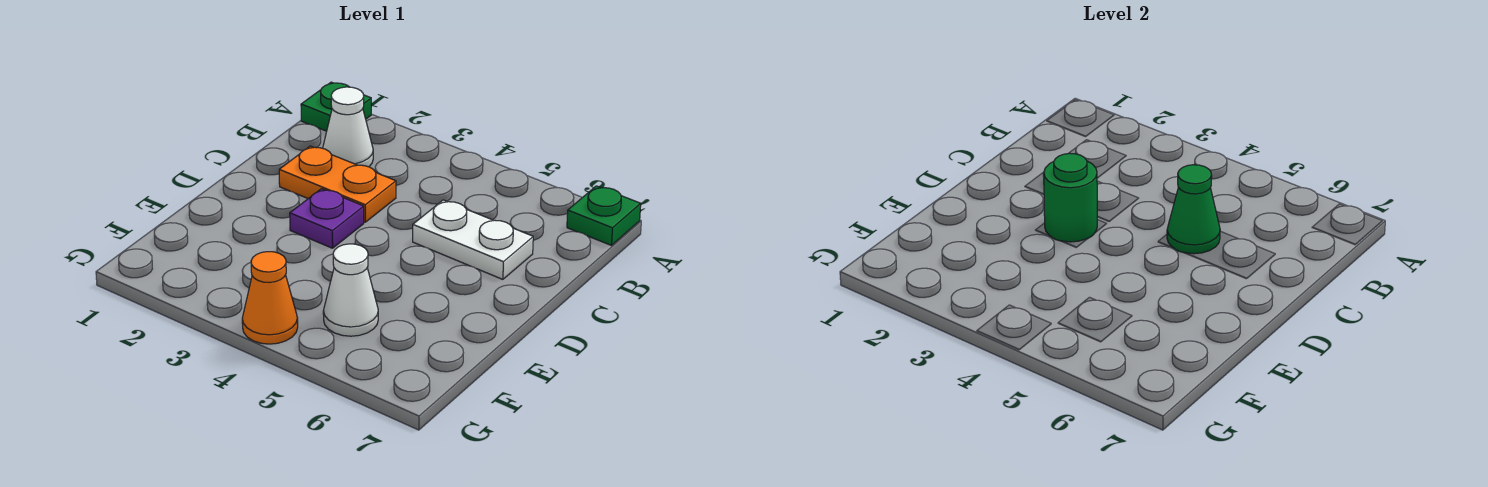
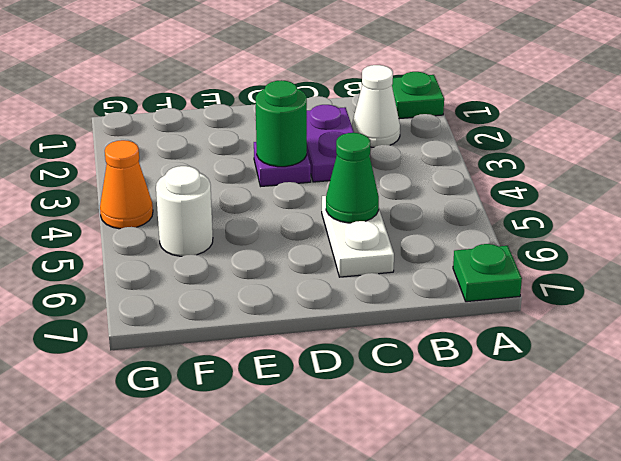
orange plate C2:C3 level 1 -> purple plate C2:C3 level 1
white cone F5 level 1 -> white round brick F5 level 1

